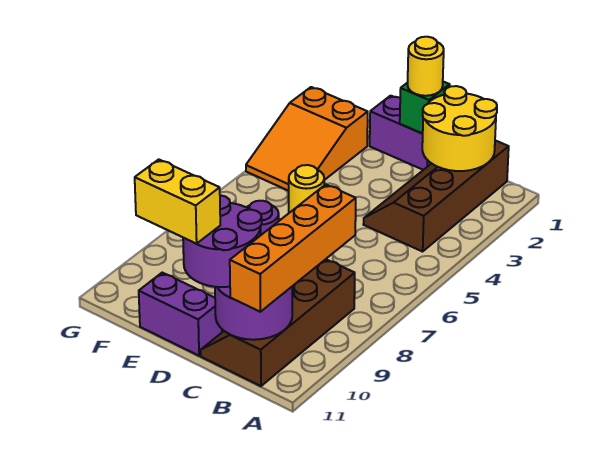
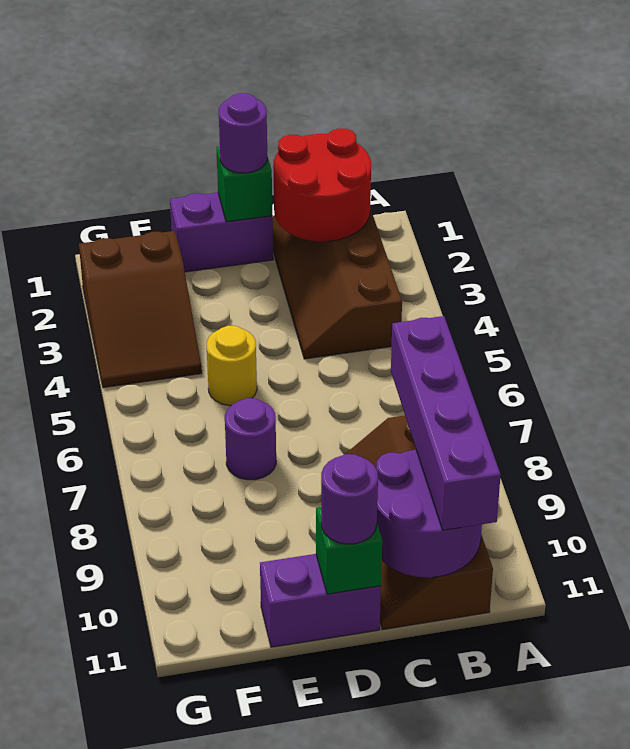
yellow round brick B1:C2 level 2 -> red round brick B1:C2 level 2
orange brick B8:B11 level 3 -> purple brick B8:B11 level 3
purple round brick C10:D11 level 3 -> purple round brick D11 level 3
yellow round brick D1 level 3 -> purple round brick D1 level 3
none -> green brick D11 level 2
yellow brick D11:E11 level 4 -> none
orange slope F2:G4 level 1 top 2 -> brown slope F2:G4 level 1 top 2

